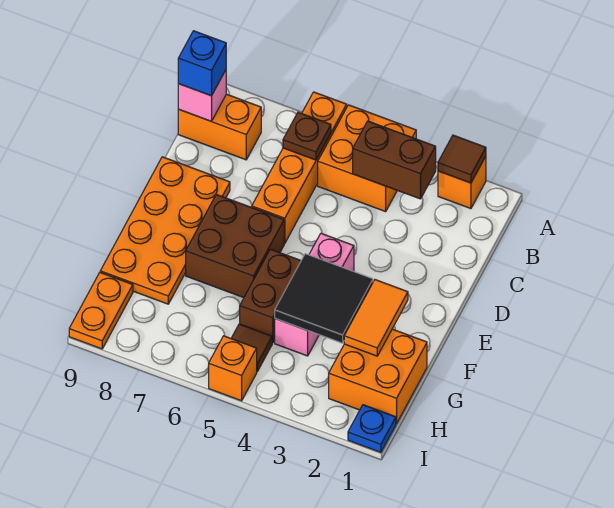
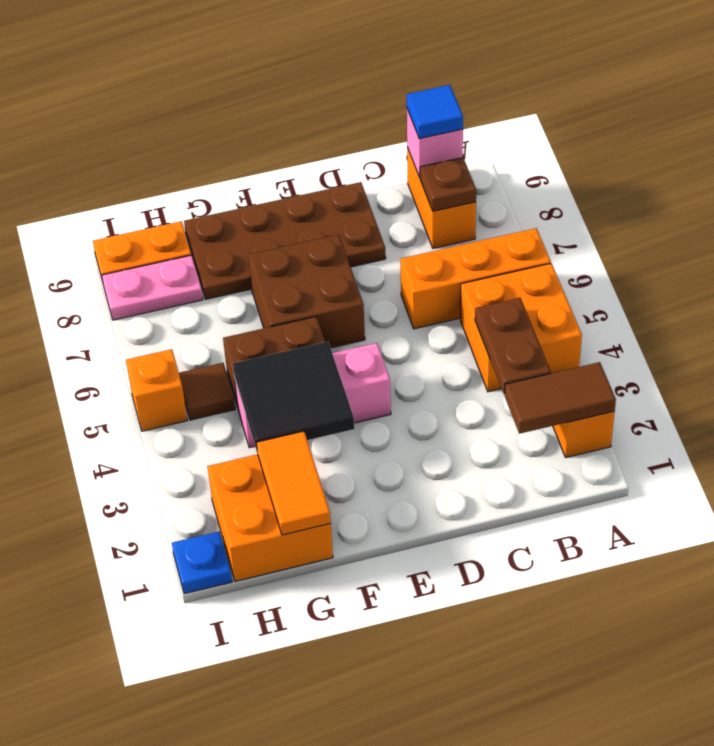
brown tile A2 level 2 -> brown tile A2:B2 level 2
orange brick A6:D6 level 1 -> orange brick A6:C6 level 1
brown brick B3:B4 level 2 -> brown plate B3:B4 level 2
brown plate B6 level 2 -> brown plate B8 level 2
blue brick B9 level 3 -> blue tile B9 level 3
orange plate D8:G9 level 1 -> brown plate D8:G9 level 1
orange tile F2:G2 level 2 -> orange tile G1:G2 level 2
none -> pink plate H8:I8 level 1

